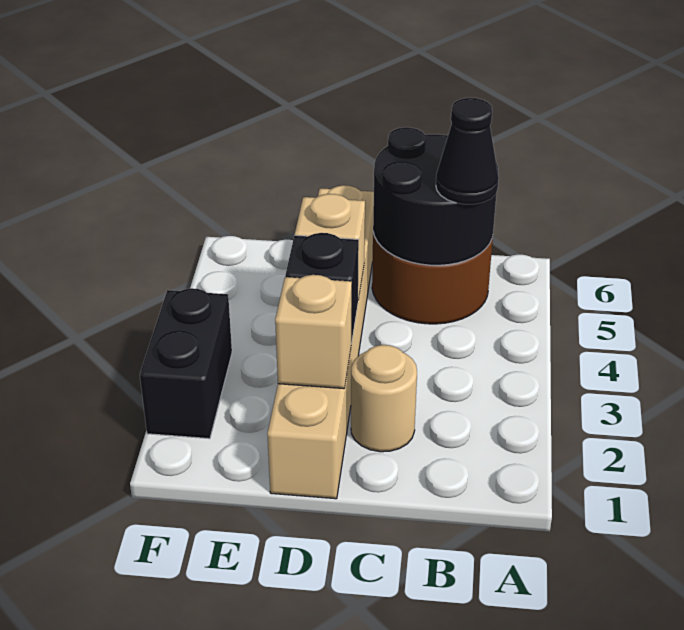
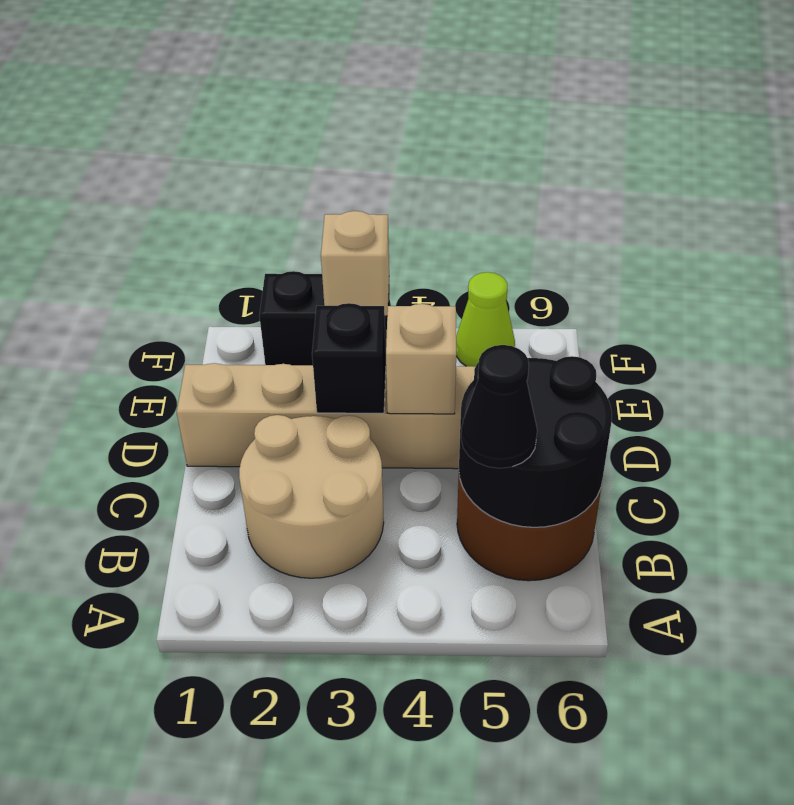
tan round brick C2 level 1 -> tan round brick B2:C3 level 1
tan brick D2 level 2 -> tan brick F3 level 2
none -> lime cone F5 level 1

